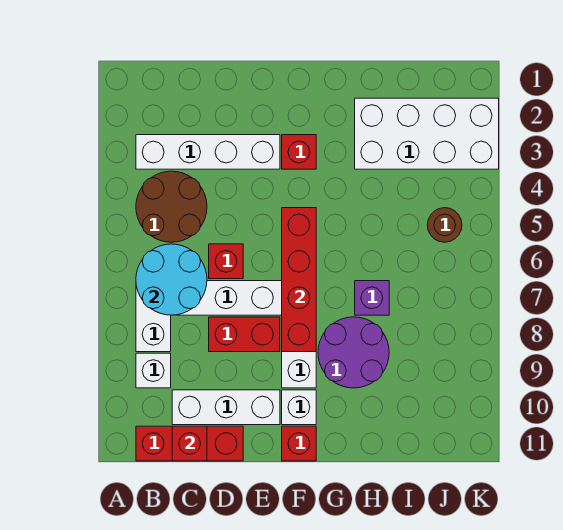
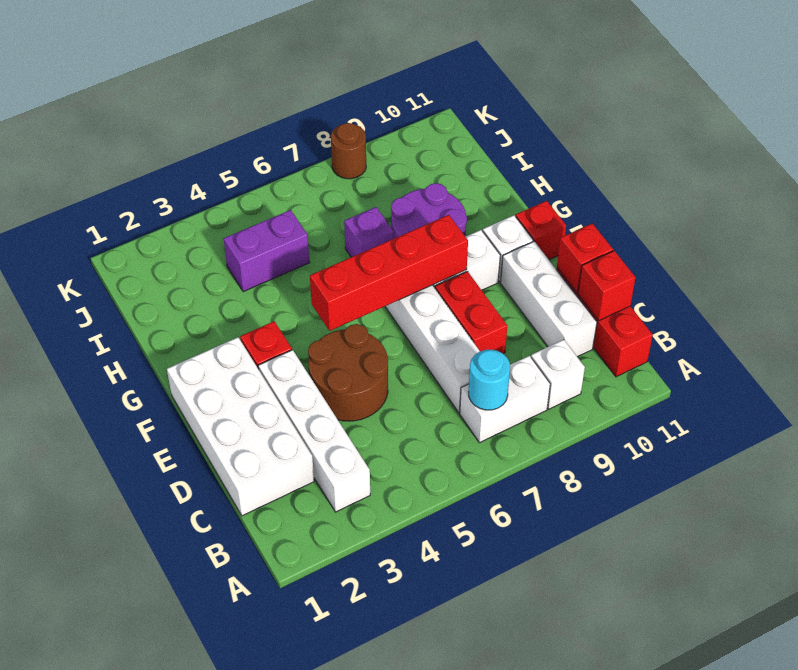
brown round brick B4:C5 level 1 -> brown round brick D4:E5 level 1
cyan round brick B6:C7 level 2 -> cyan round brick B7 level 2
red brick D6 level 1 -> red brick D11 level 2
white brick H2:K3 level 1 -> white brick C1:F2 level 1
none -> purple brick I4:I5 level 1
brown round brick J5 level 1 -> brown round brick K8 level 1

